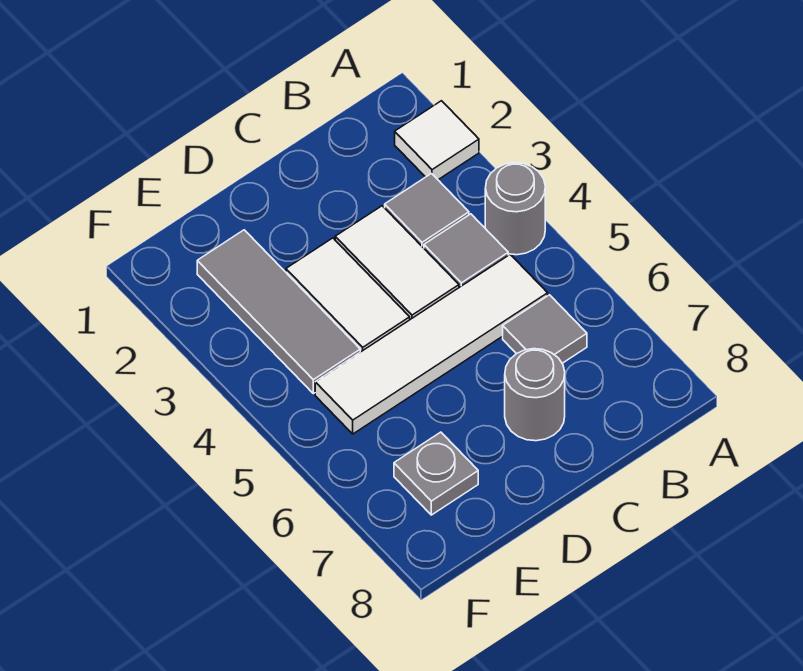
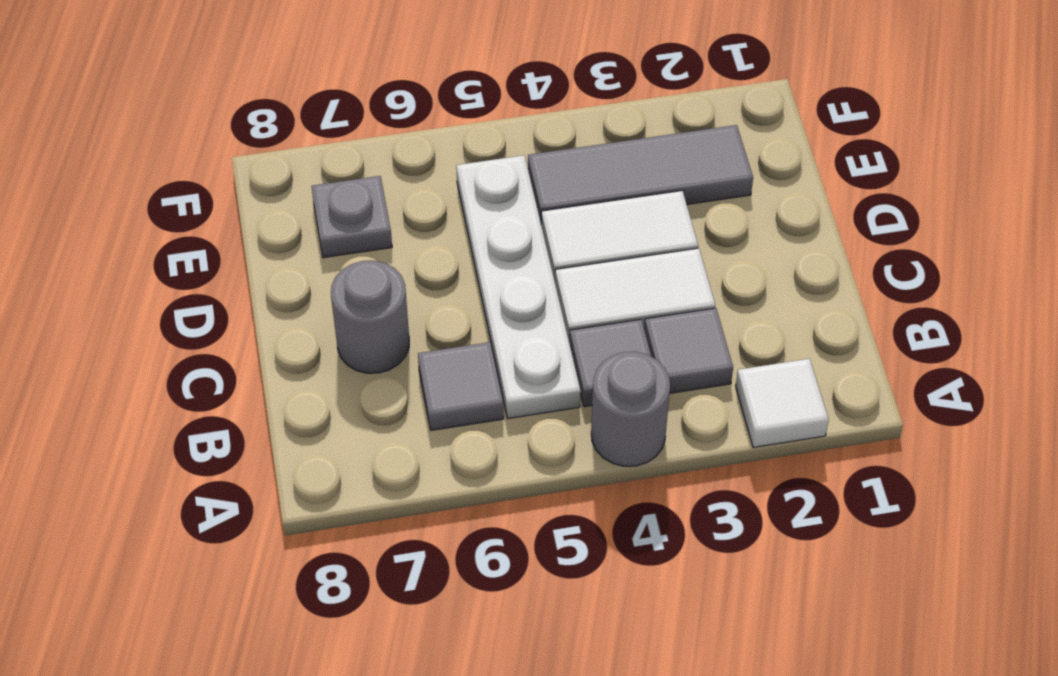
white tile B5:E5 level 1 -> white plate B5:E5 level 1

